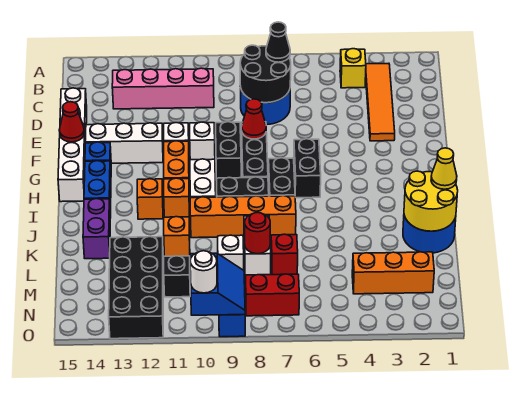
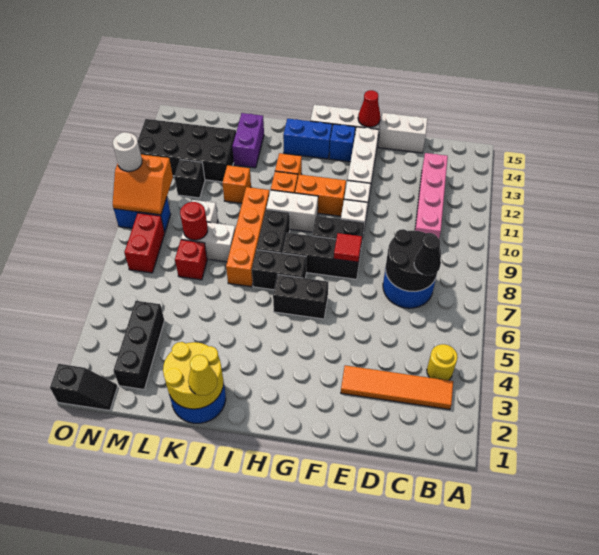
yellow brick B4 level 1 -> yellow round brick B4 level 1
red cone F8 level 2 -> red tile F8 level 2
purple brick J14:K14 level 1 -> purple brick K13:K14 level 1
orange brick M2:M4 level 1 -> black brick M2:M4 level 1
none -> black slope N1:O1 level 1 top O
blue slope N9:O10 level 2 top 10 -> orange slope N9:O10 level 2 top 10

